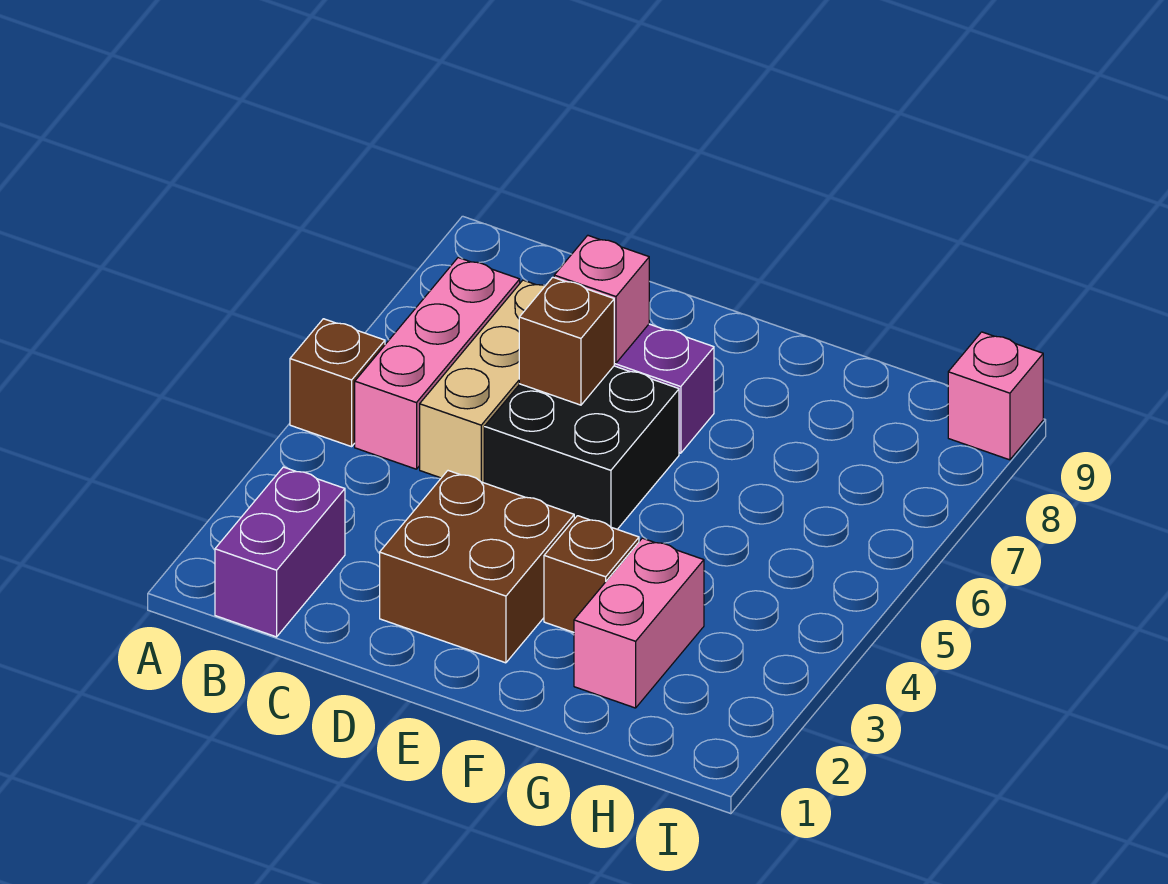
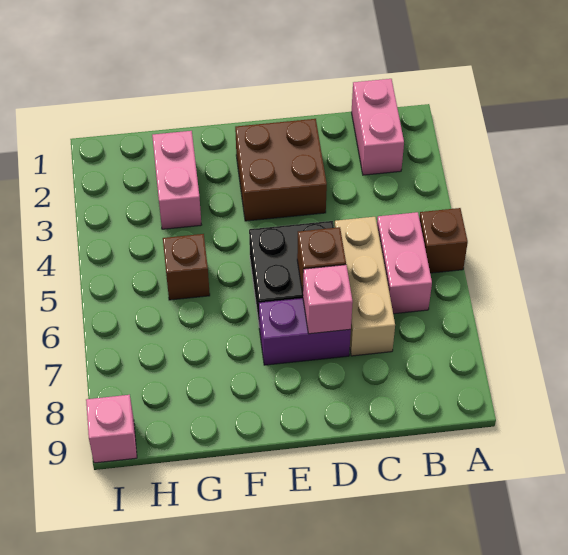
purple brick B1:B2 level 1 -> pink brick B1:B2 level 1
pink brick B5:B7 level 1 -> pink brick B5:B6 level 1
brown brick F3 level 1 -> brown brick G5 level 1

